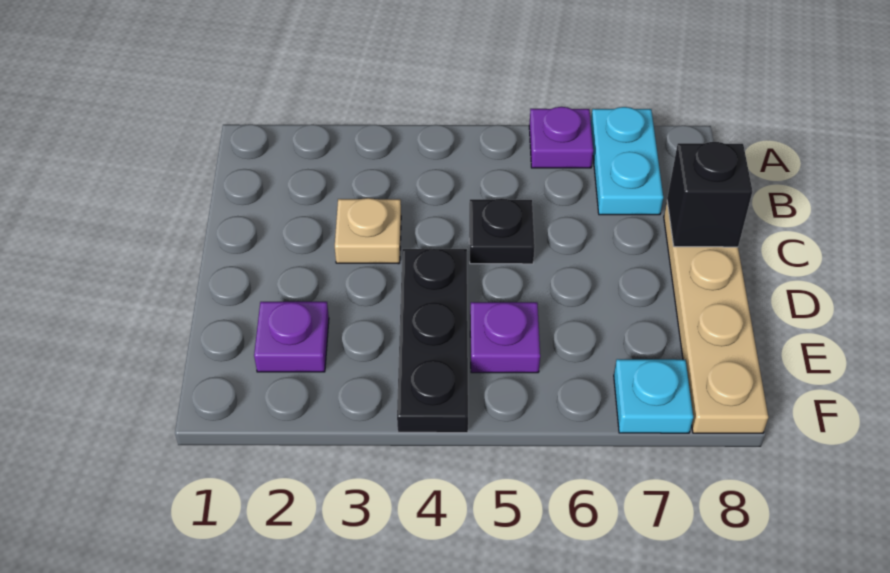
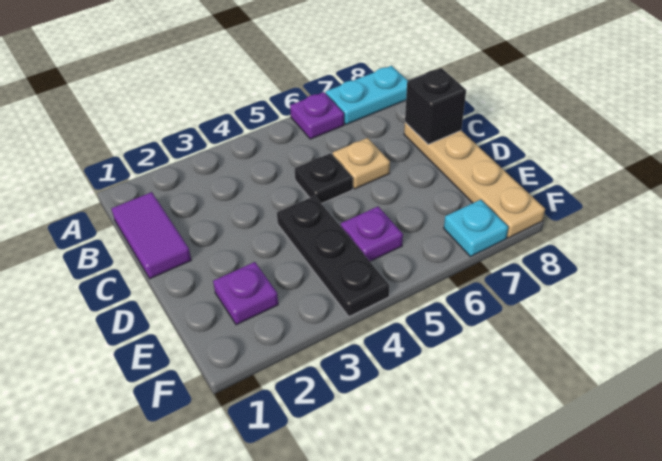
cyan plate A7:B7 level 1 -> cyan plate A7:A8 level 1
none -> purple tile B1:C1 level 1
tan plate C3 level 1 -> tan plate C6 level 1

